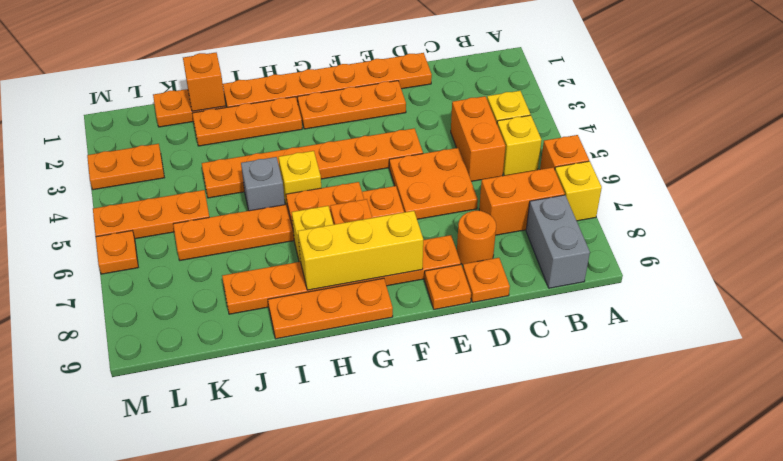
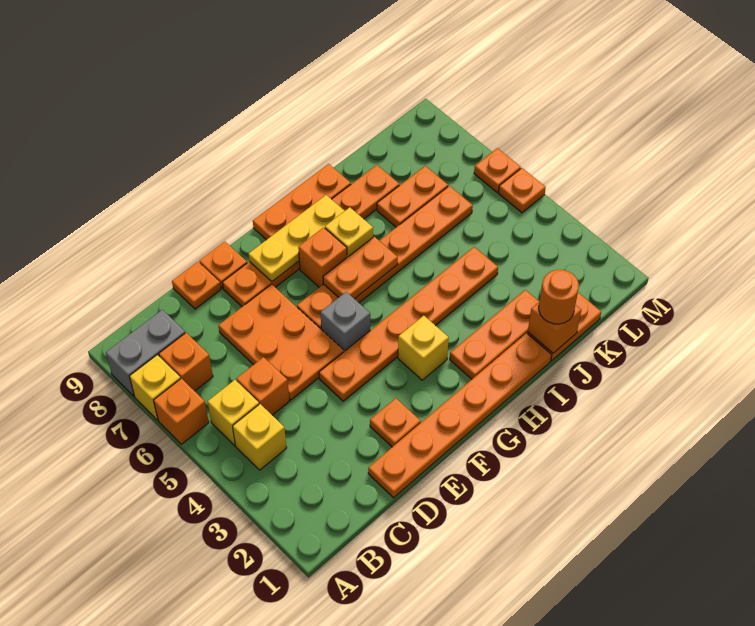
orange brick B7:C7 level 1 -> orange brick B7 level 1
grey brick B8:B9 level 1 -> grey brick A8:B8 level 1
orange brick C4:C5 level 1 -> orange brick C5 level 1
orange plate D5:E6 level 1 -> orange plate D5:E7 level 1
orange round brick D8 level 1 -> orange round brick J1 level 3
orange plate E2:G2 level 1 -> orange plate E2 level 1
yellow brick F8:H8 level 2 -> yellow plate F8:H8 level 2
yellow brick H5 level 1 -> yellow brick G3 level 1
grey brick I5 level 1 -> grey brick F5 level 1
orange plate K5:M5 level 1 -> orange plate M5 level 1
orange plate L3:M3 level 1 -> orange plate J7:K7 level 1

